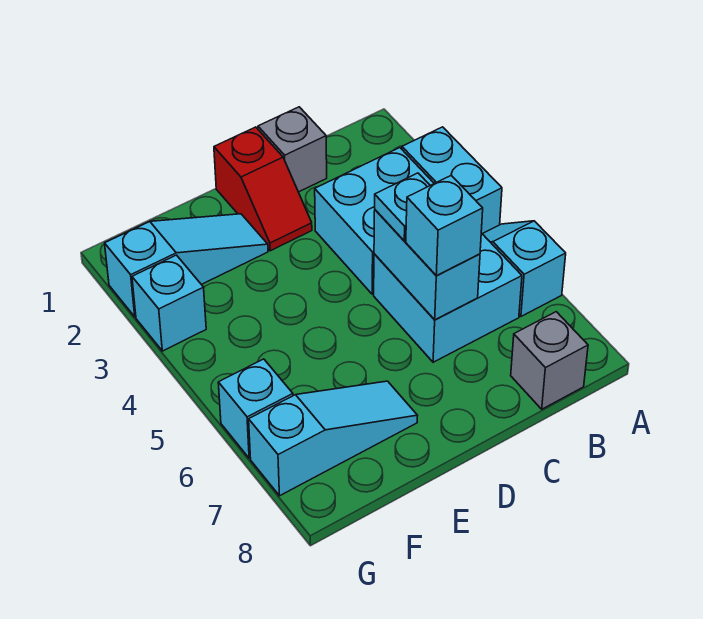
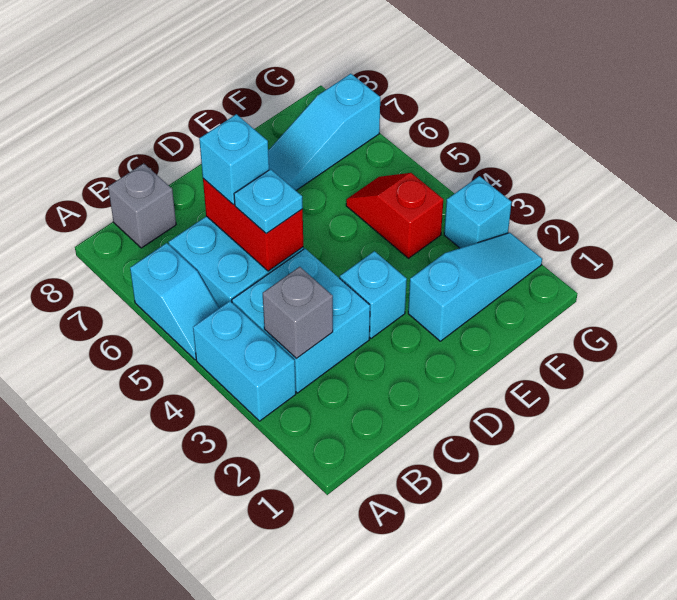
grey brick C1 level 1 -> grey brick B3 level 2
cyan brick C5:C6 level 2 -> red brick C5:C6 level 2
red slope D1:D2 level 1 top 1 -> red slope F4:F5 level 1 top 4
cyan slope E2:G2 level 1 top G -> cyan slope E2:G2 level 1 top E
cyan brick G6 level 1 -> cyan brick D3 level 1

